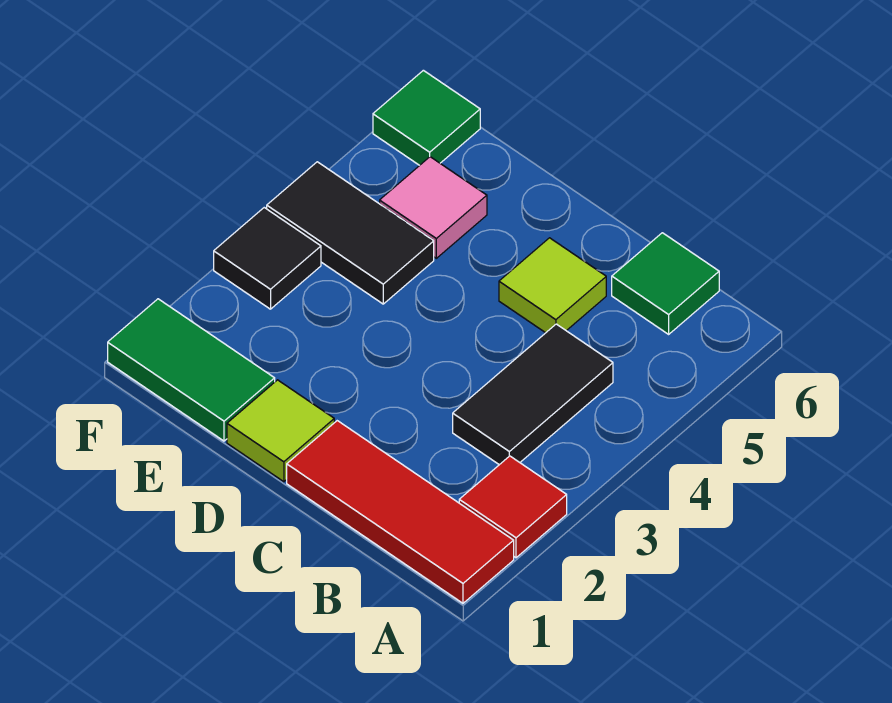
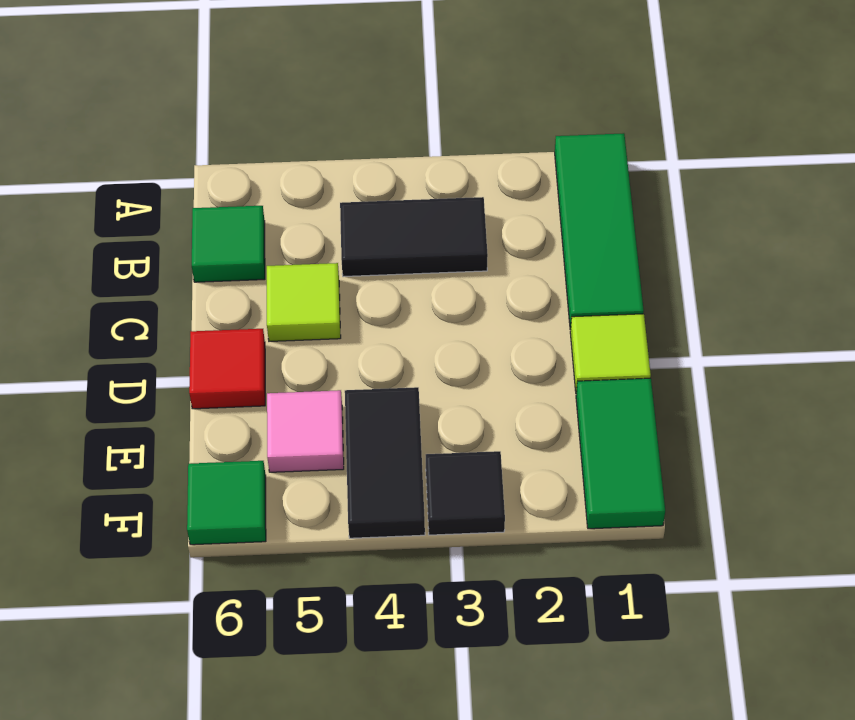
red tile A1:C1 level 1 -> green tile A1:C1 level 1
red tile A2 level 1 -> red tile D6 level 1

